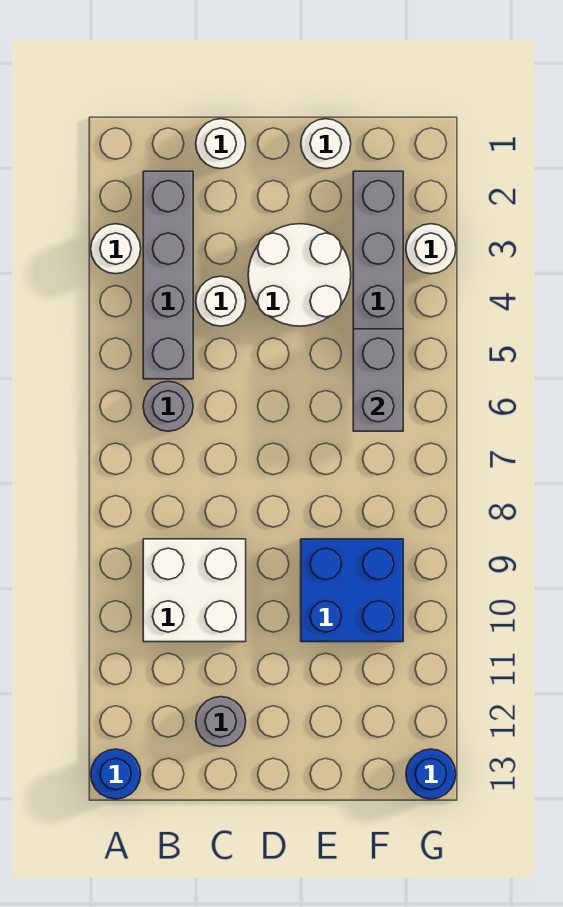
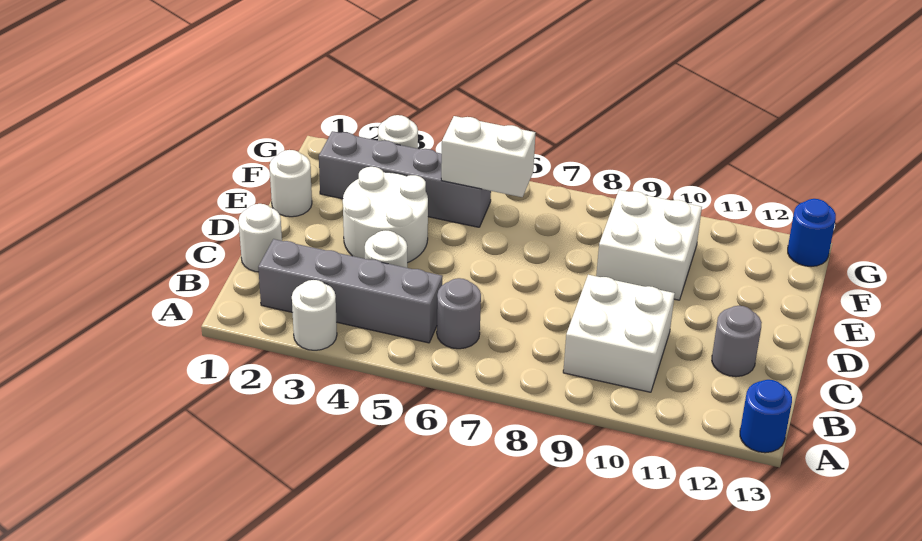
blue brick E9:F10 level 1 -> white brick E9:F10 level 1
grey brick F5:F6 level 2 -> white brick F5:F6 level 2

